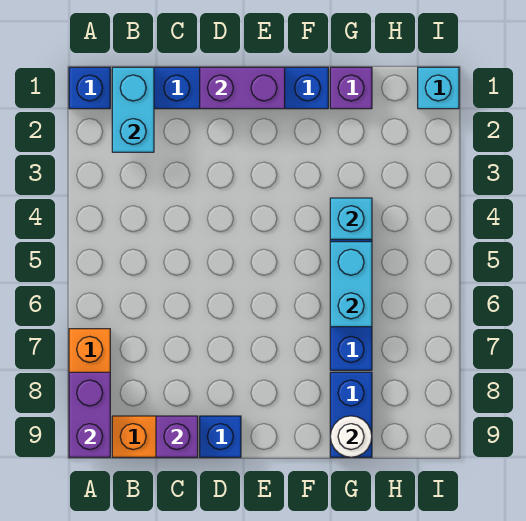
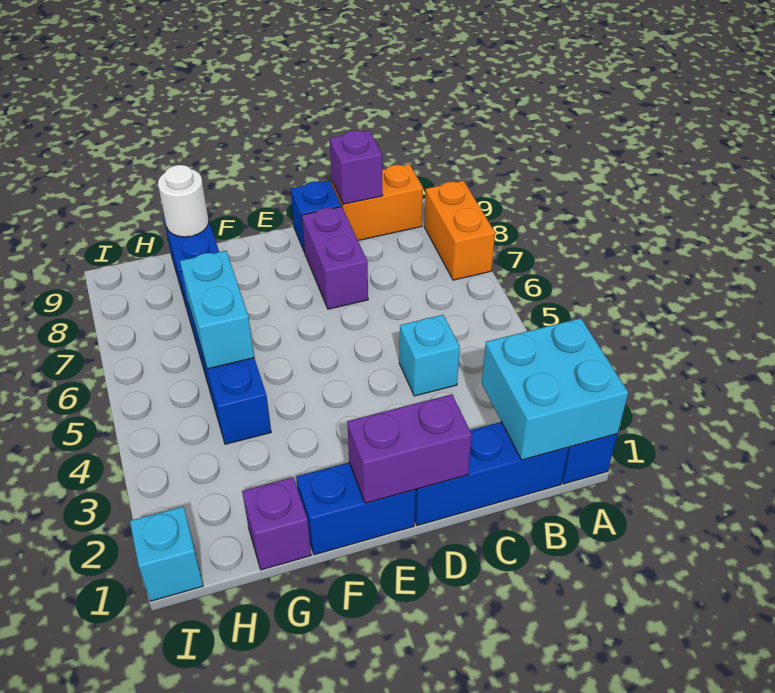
purple brick A8:A9 level 2 -> purple brick D7:D8 level 1
cyan brick B1:B2 level 2 -> cyan brick A1:B2 level 2
cyan brick G4 level 2 -> cyan brick C4 level 1

